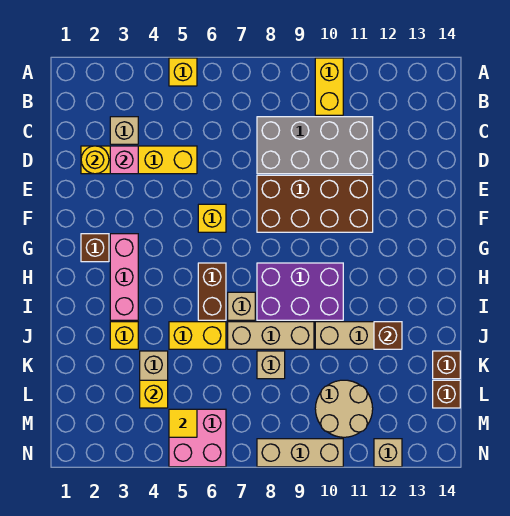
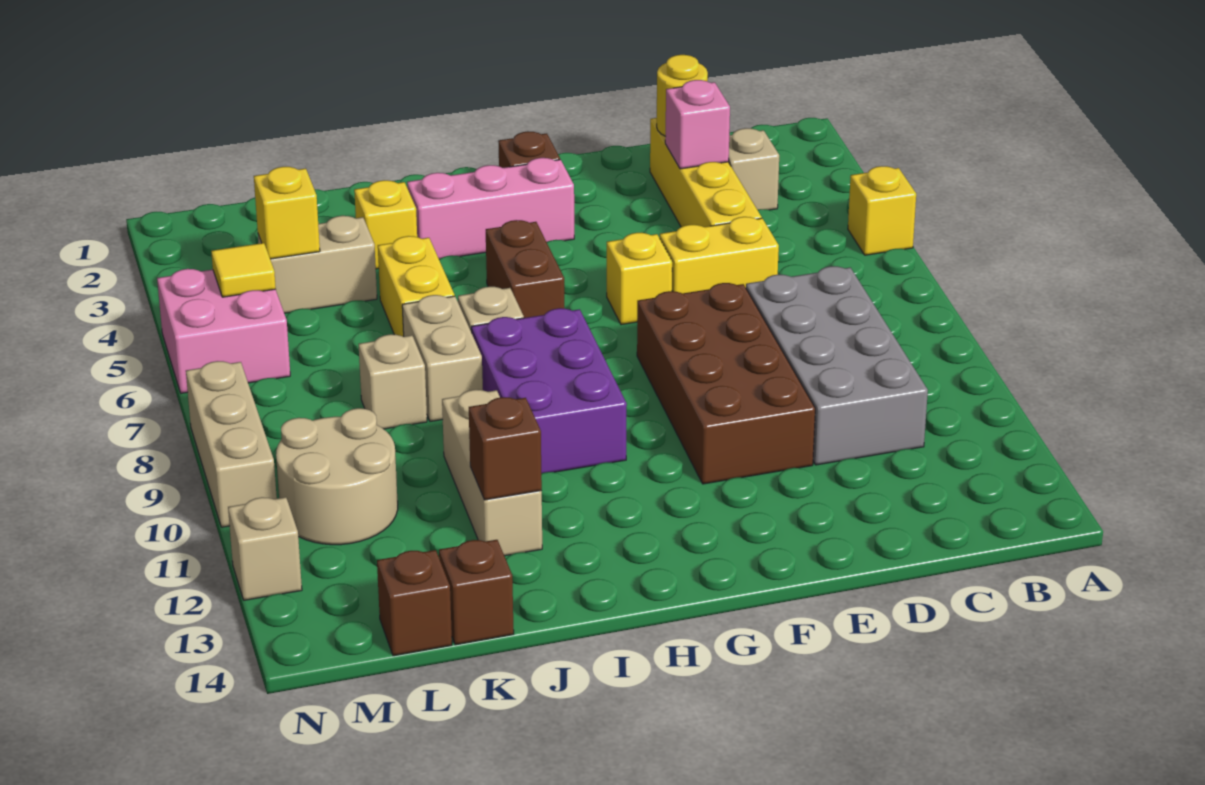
yellow brick A10:B10 level 1 -> yellow brick D6:E6 level 1
brown brick H6:I6 level 1 -> brown brick H5:H6 level 1
tan brick J7:J9 level 1 -> tan brick J7:J8 level 1

